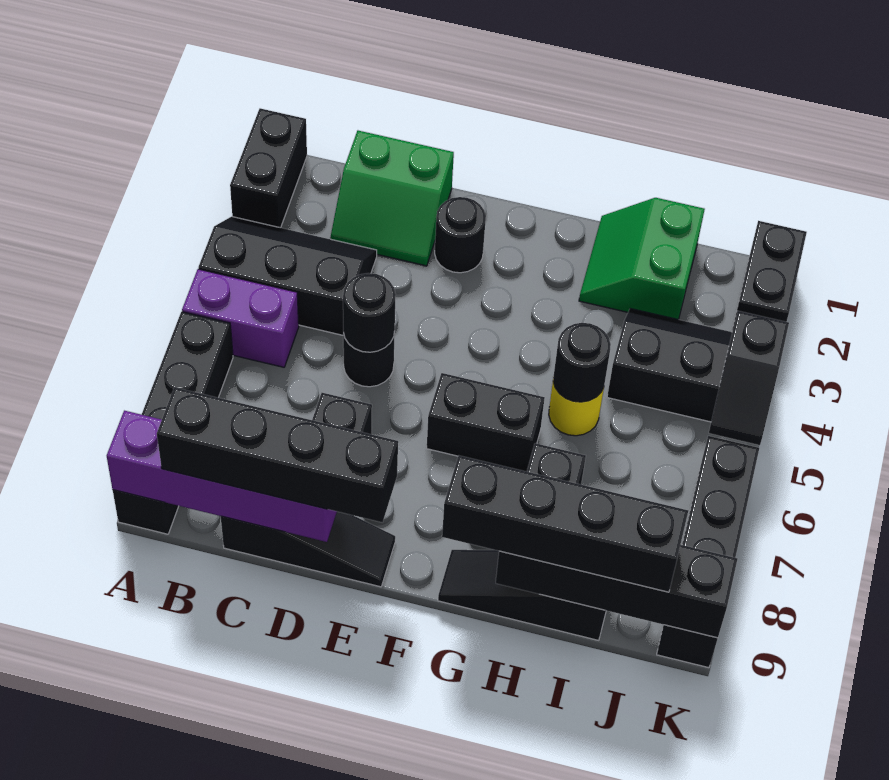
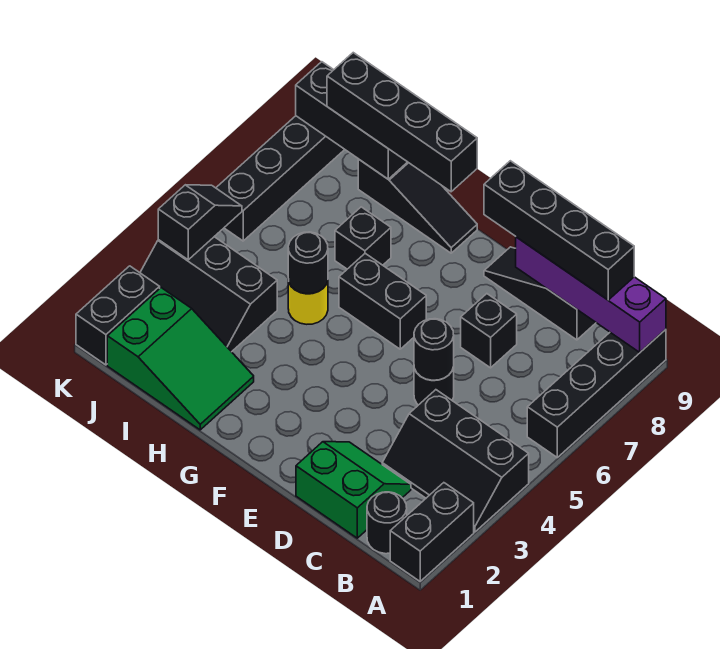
purple brick A5:B5 level 1 -> none
black round brick E2 level 1 -> black round brick B1 level 1
green slope H1:I2 level 1 top I -> green slope H1:J2 level 1 top J
black brick H9:K9 level 2 -> black brick I9:K9 level 2

